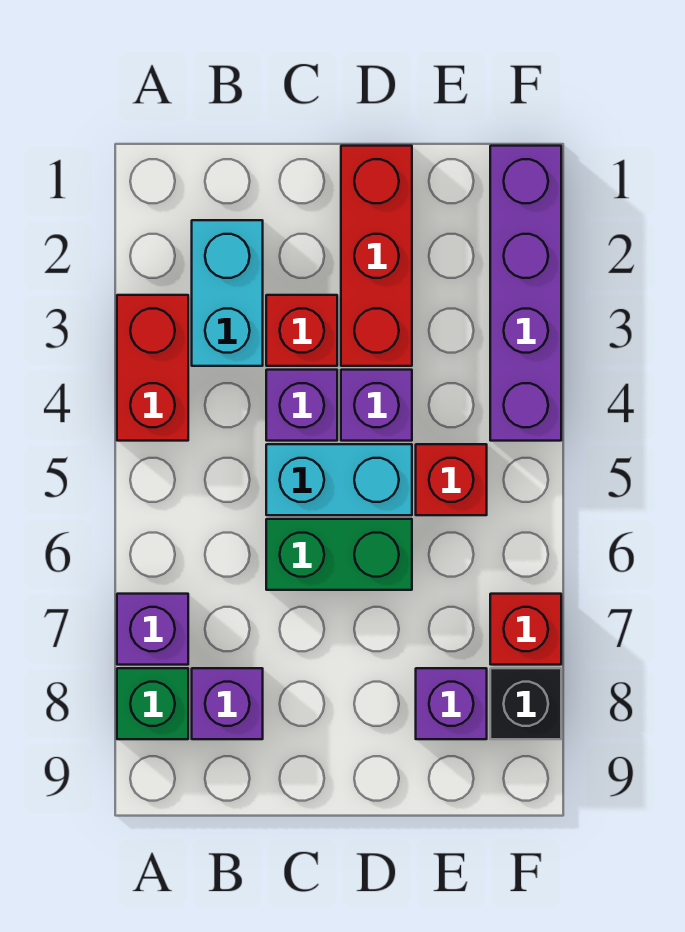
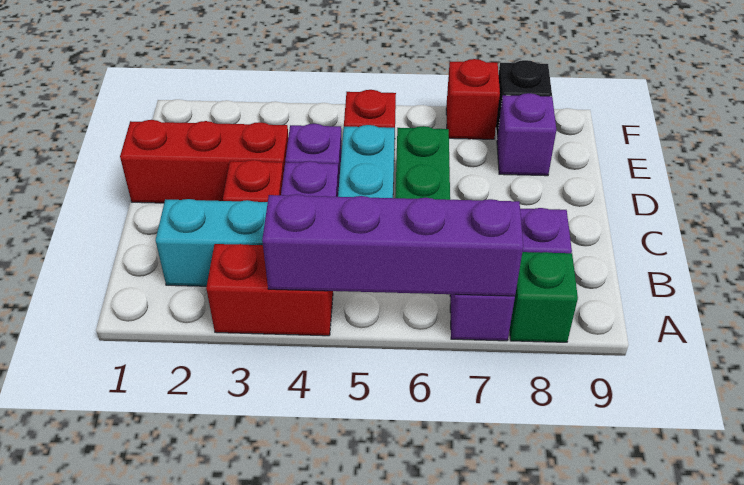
purple brick F1:F4 level 1 -> purple brick A4:A7 level 2

